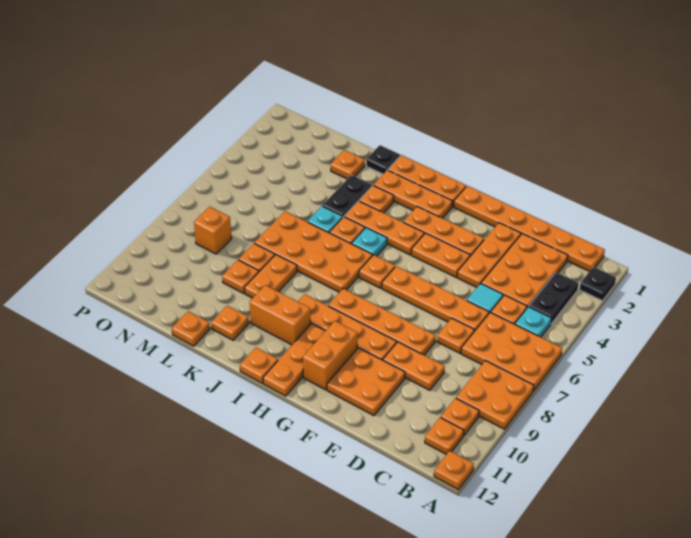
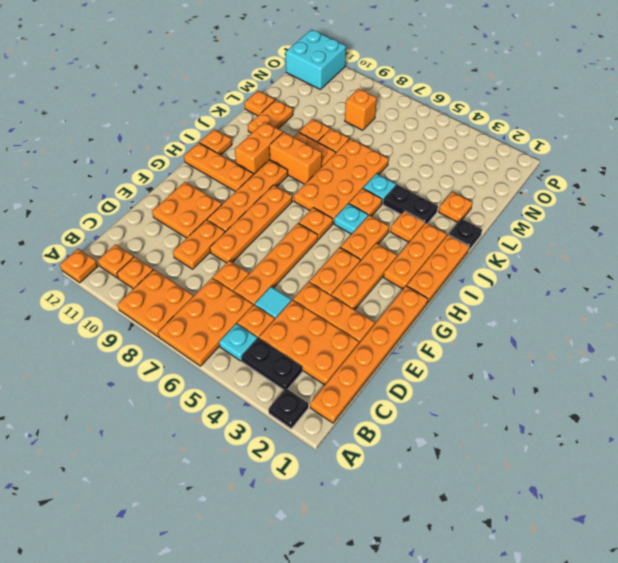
orange brick G10:G11 level 1 -> orange brick J8:J9 level 1
orange plate H4:J4 level 1 -> orange plate H4:I4 level 1
orange plate K11 level 1 -> orange plate K11:L11 level 1
none -> cyan brick O11:P12 level 1

